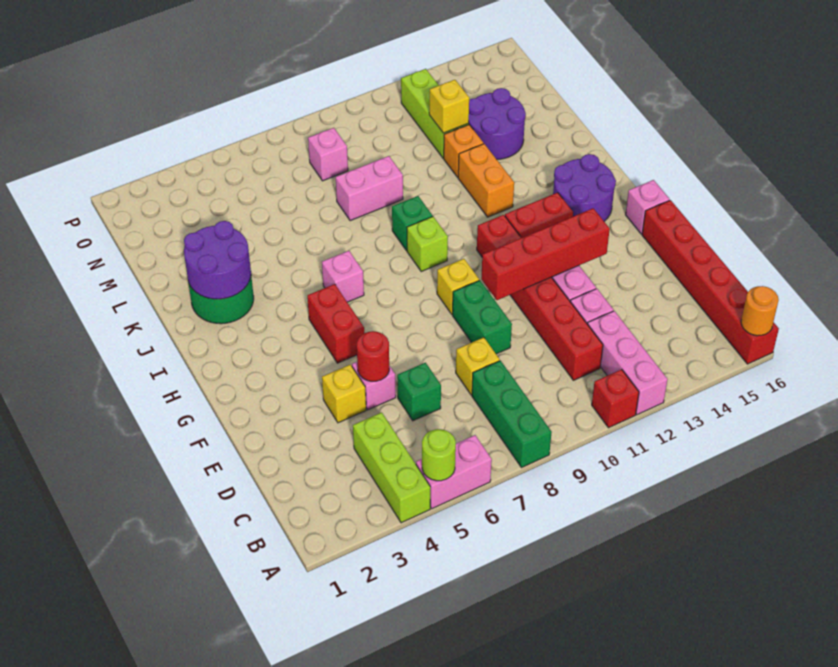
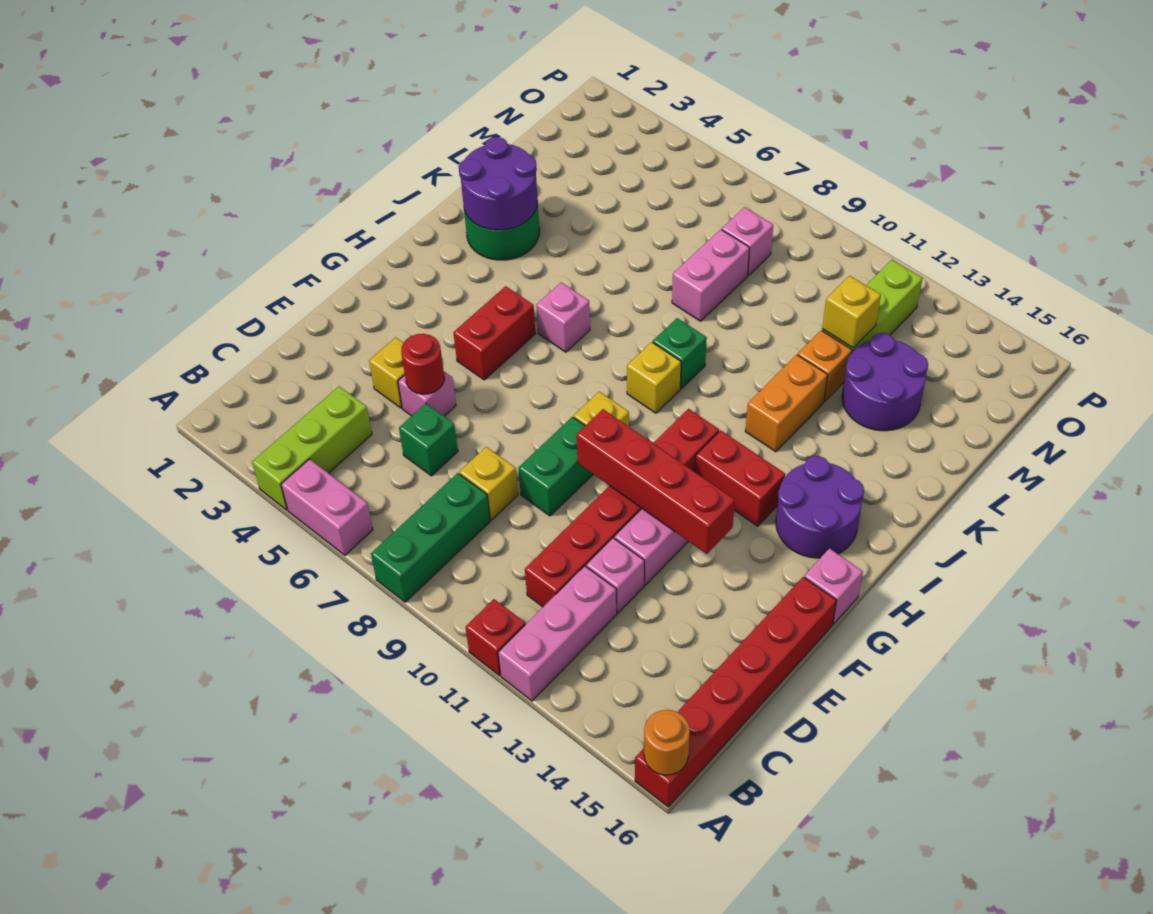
lime round brick A5 level 2 -> none
lime brick I9 level 1 -> yellow brick I9 level 1
pink brick L8:L9 level 1 -> pink brick L8:M8 level 1

